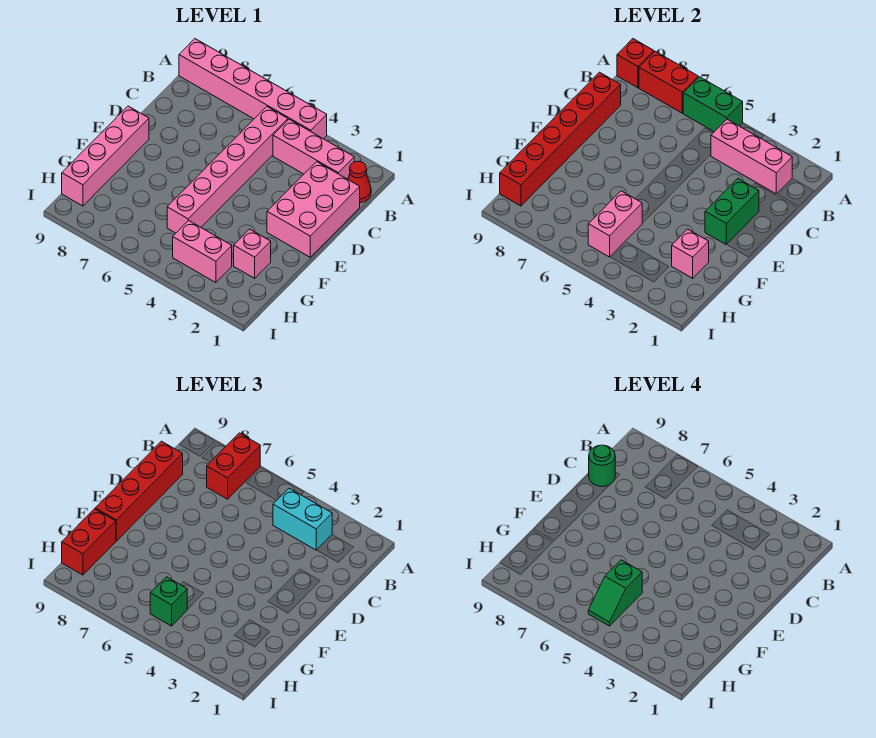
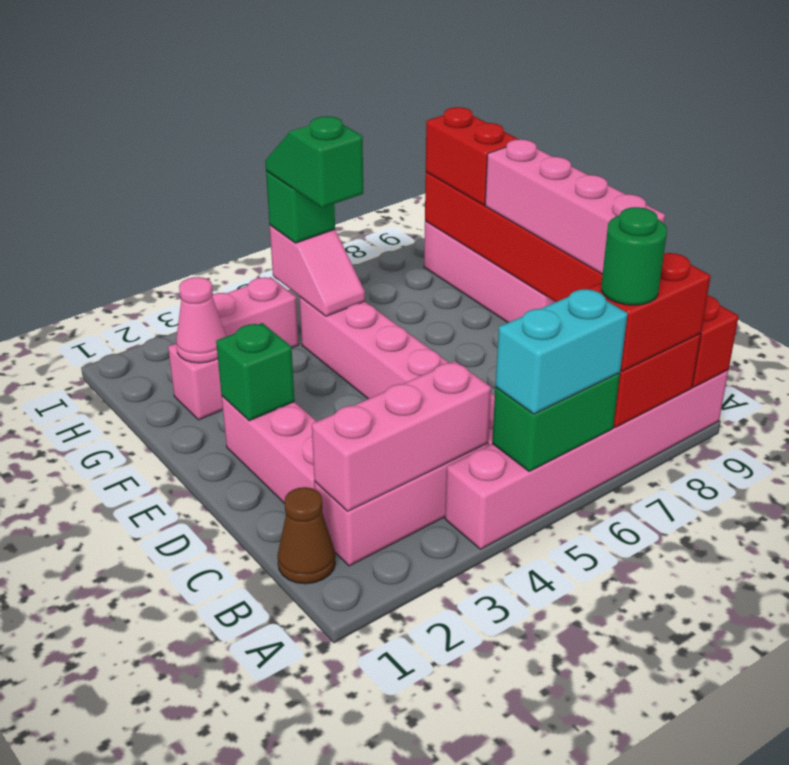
red brick A7:B7 level 3 -> red brick A7:A8 level 3
red cone B1 level 1 -> brown cone B1 level 1
cyan brick B3:B4 level 3 -> cyan brick A5:A6 level 3
pink brick C1:E2 level 1 -> pink brick C2:E2 level 1
red brick C9:F9 level 3 -> pink brick C9:F9 level 3
green round brick C9 level 4 -> green round brick A7 level 4
green brick D2:E2 level 2 -> green brick E2 level 2
pink brick G2 level 2 -> pink cone G2 level 2
pink brick G5:H5 level 2 -> pink slope G5:H5 level 2 top H

